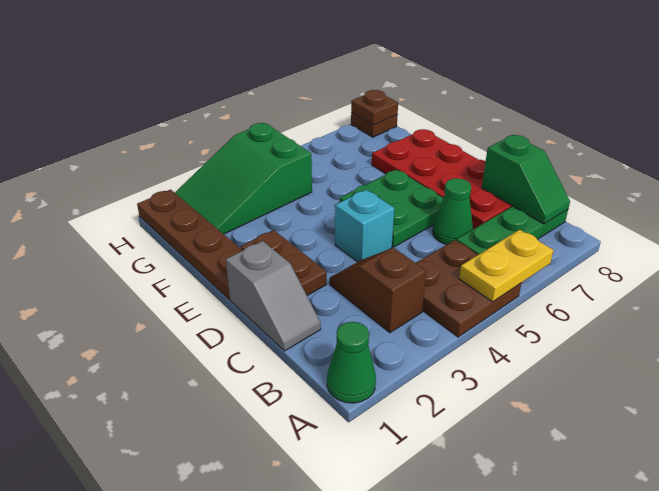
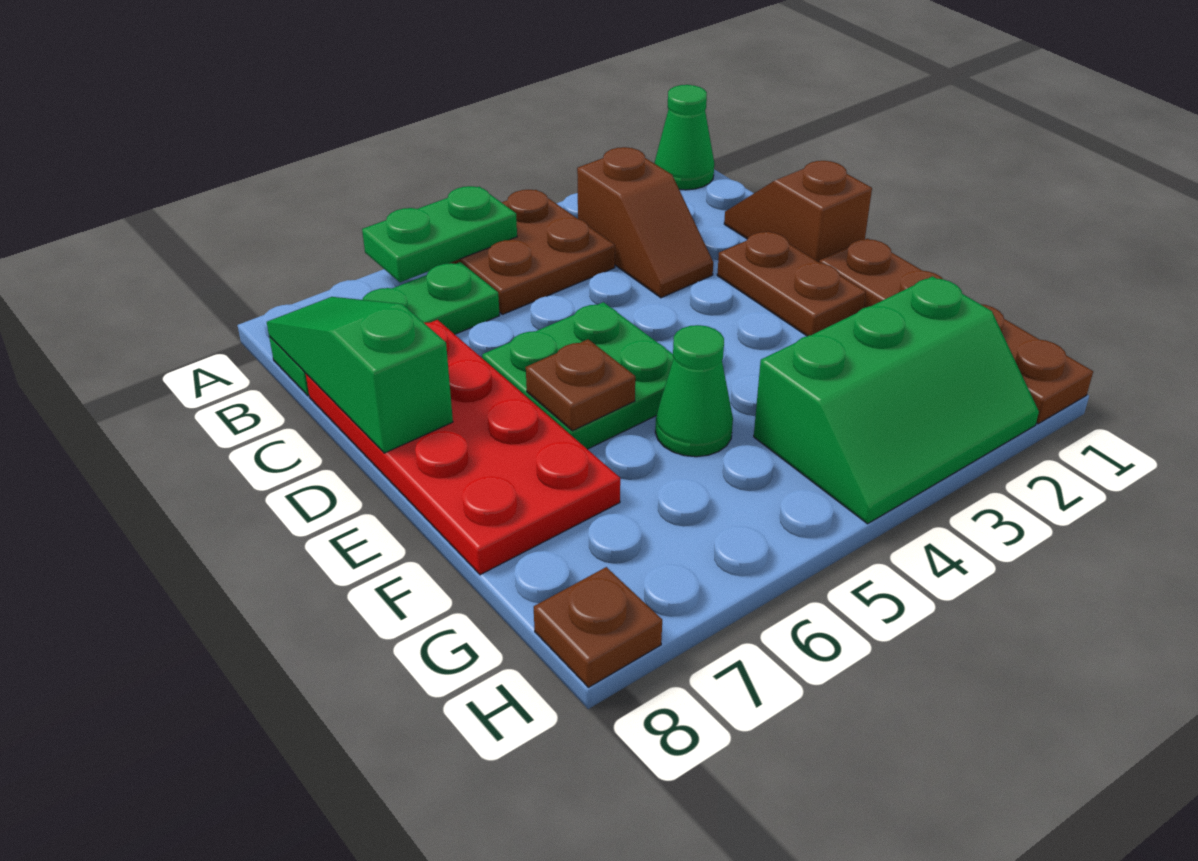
yellow plate A5:A6 level 2 -> green plate A5:A6 level 2
green slope B8:C8 level 2 top C -> green slope B8:D8 level 2 top D
grey slope C1:D1 level 1 top D -> brown slope C1:D1 level 1 top D
green cone C6 level 1 -> green cone F5 level 1
cyan brick D4 level 1 -> none
green slope G2:H4 level 1 top 4 -> green slope G2:H4 level 1 top G
brown plate H8 level 2 -> brown plate E6 level 2

